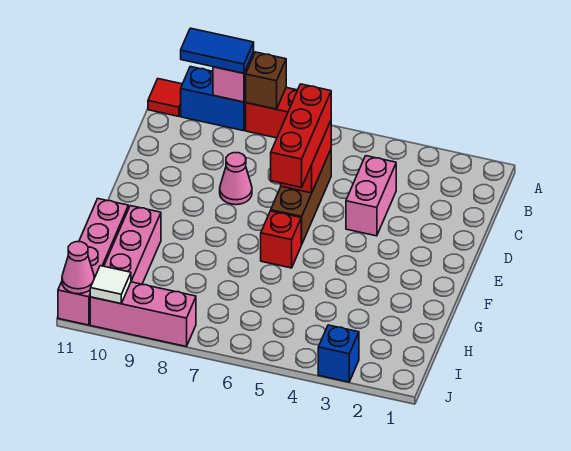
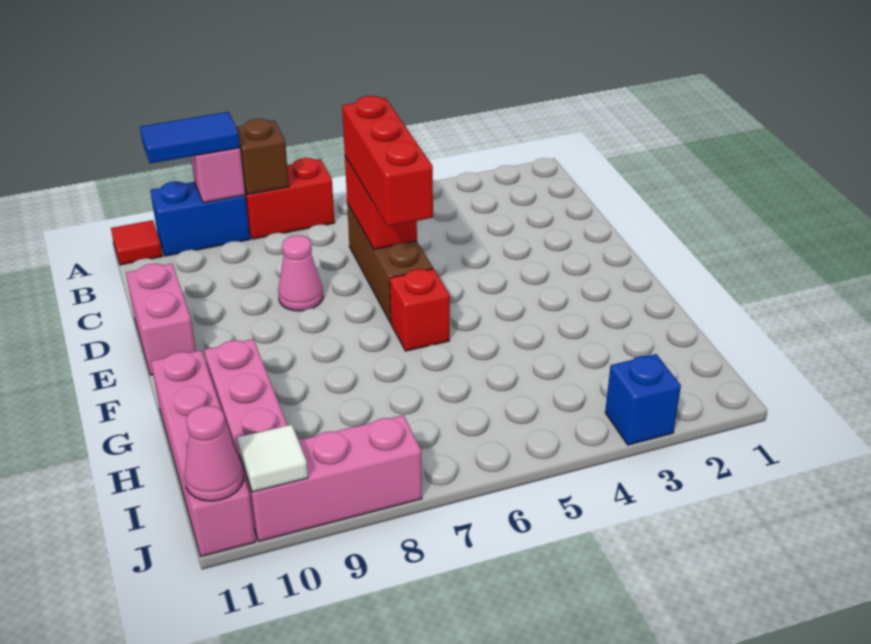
pink brick C4:D4 level 1 -> pink brick D11:E11 level 1

